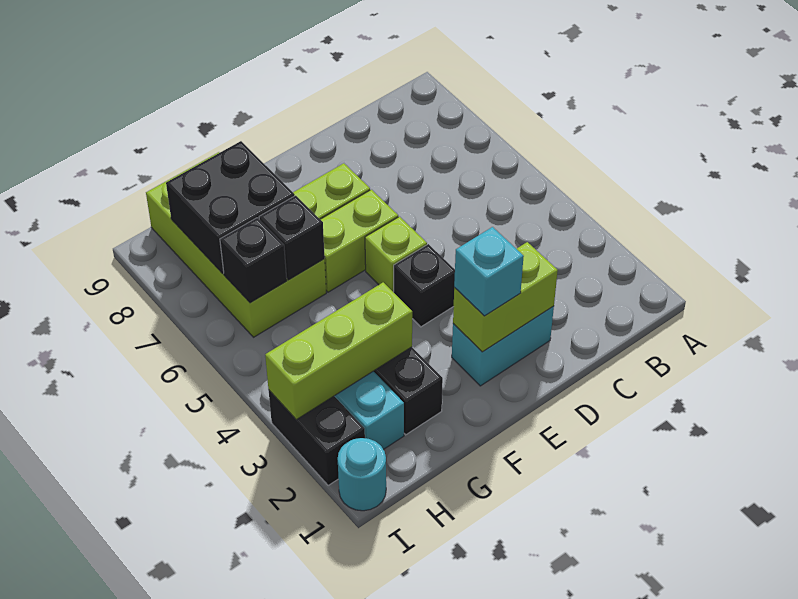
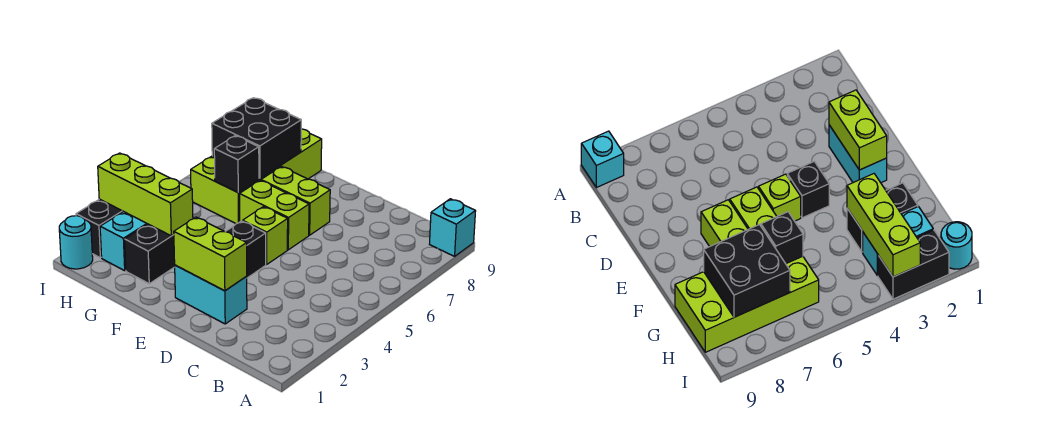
cyan brick E2 level 3 -> cyan brick A9 level 1
black brick H6 level 2 -> none

